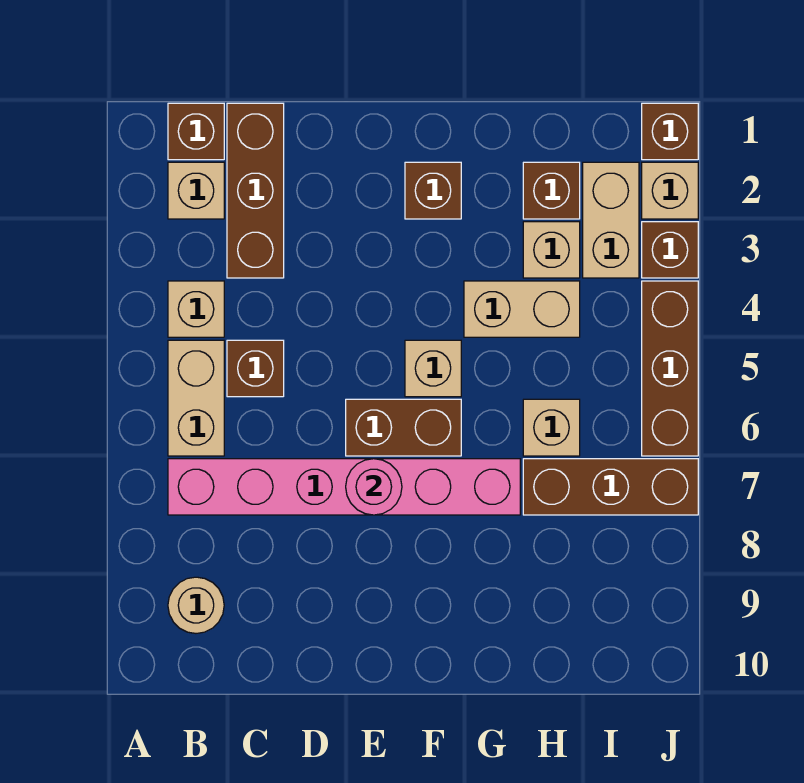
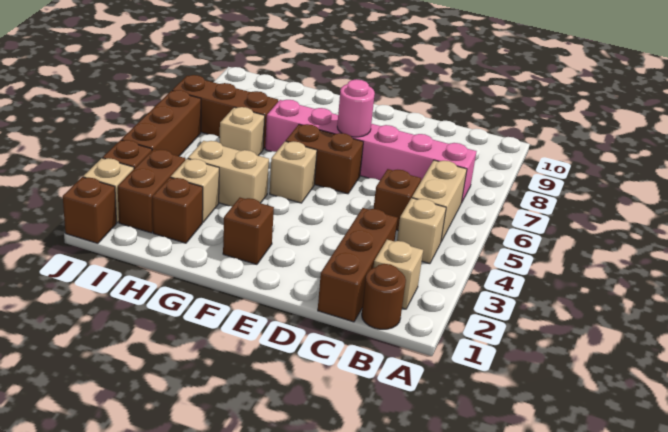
brown brick B1 level 1 -> brown round brick B1 level 1
tan round brick B9 level 1 -> none
tan brick I2:I3 level 1 -> brown brick I2:I3 level 1

